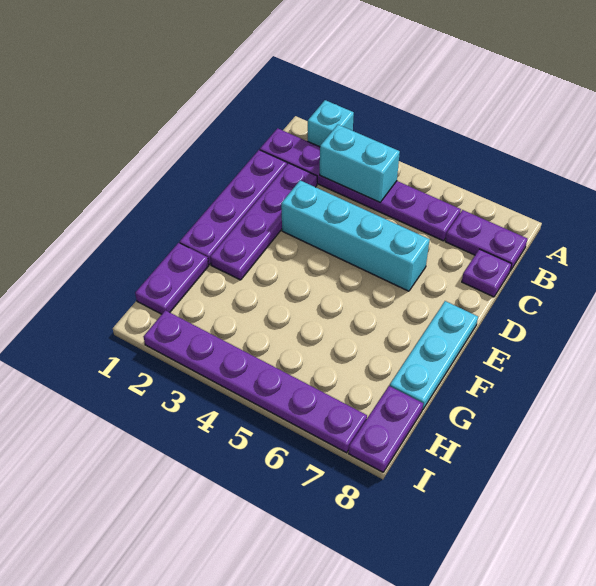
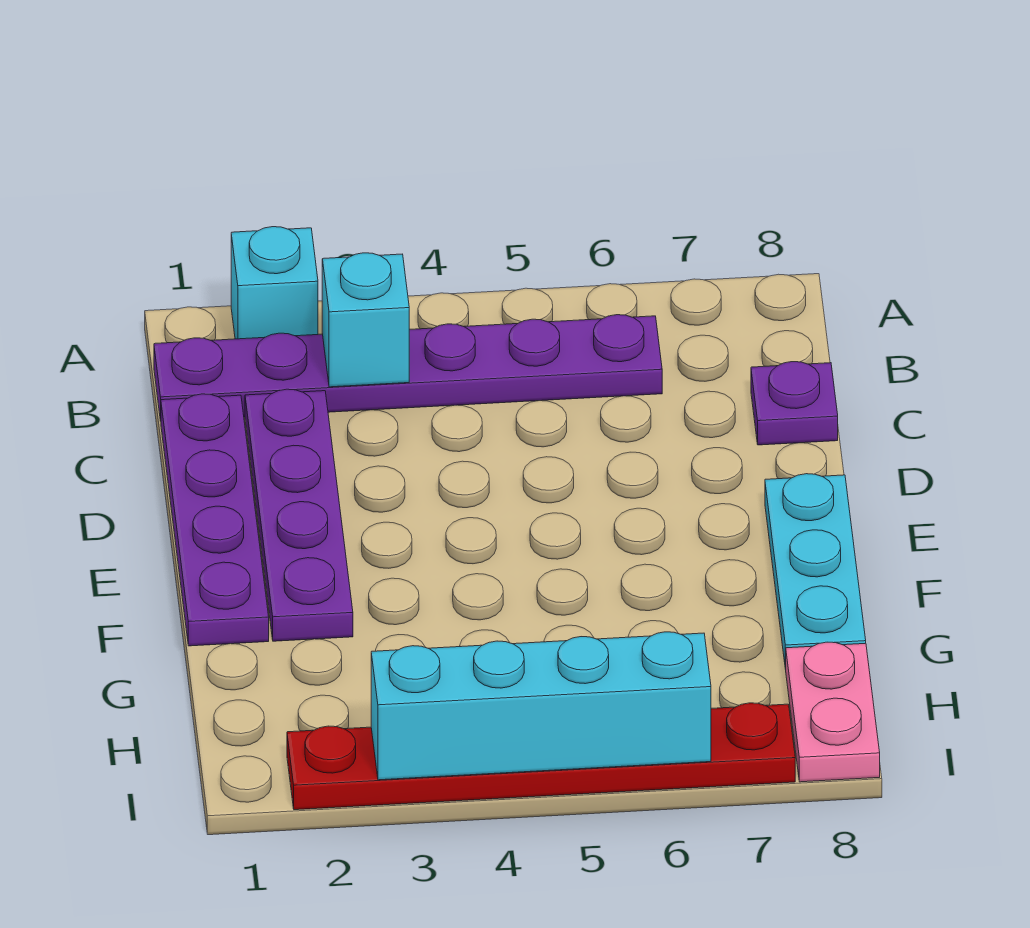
cyan brick B3:B4 level 2 -> cyan brick B3 level 2
purple plate B7:B8 level 1 -> none
cyan brick D3:D6 level 1 -> cyan brick I3:I6 level 2
purple plate G1:H1 level 1 -> none
purple plate H8:I8 level 1 -> pink plate H8:I8 level 1
purple plate I2:I7 level 1 -> red plate I2:I7 level 1

